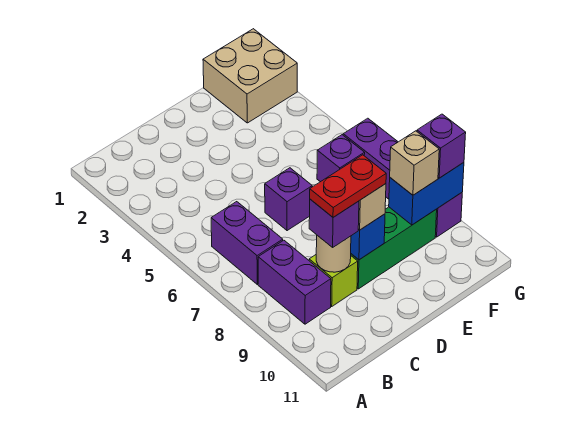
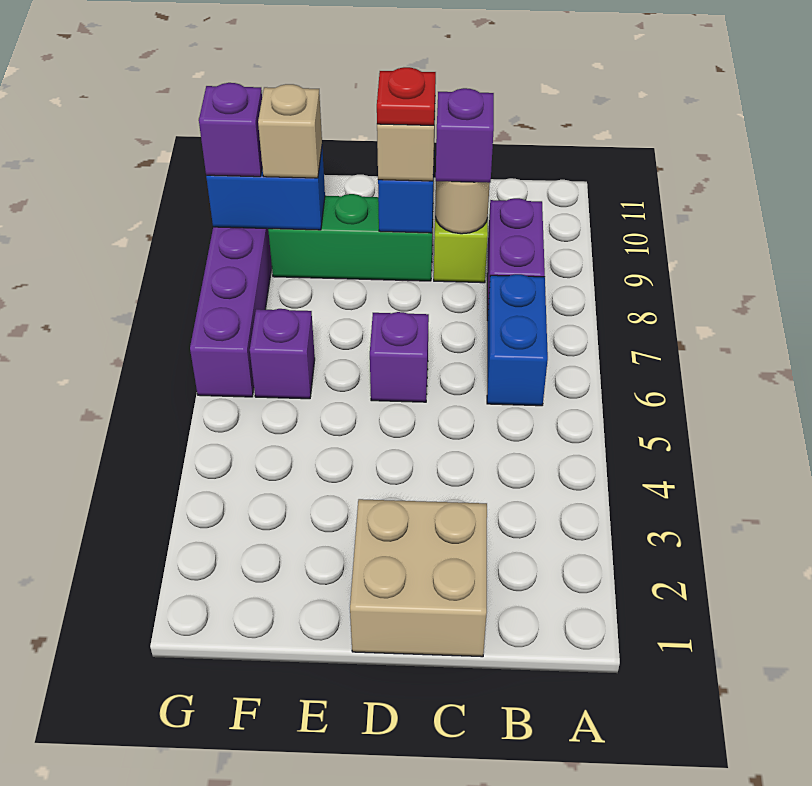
purple brick B6:B7 level 1 -> blue brick B6:B7 level 1
red plate C9:D9 level 4 -> red plate D9 level 4
tan brick F1:G2 level 1 -> tan brick C1:D2 level 1

